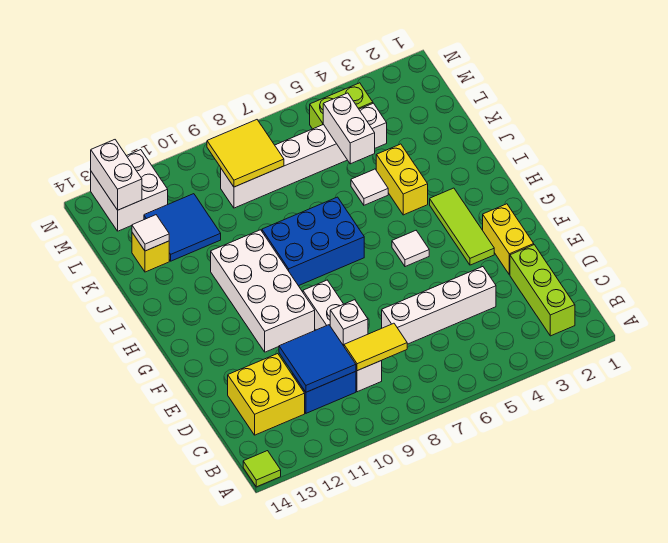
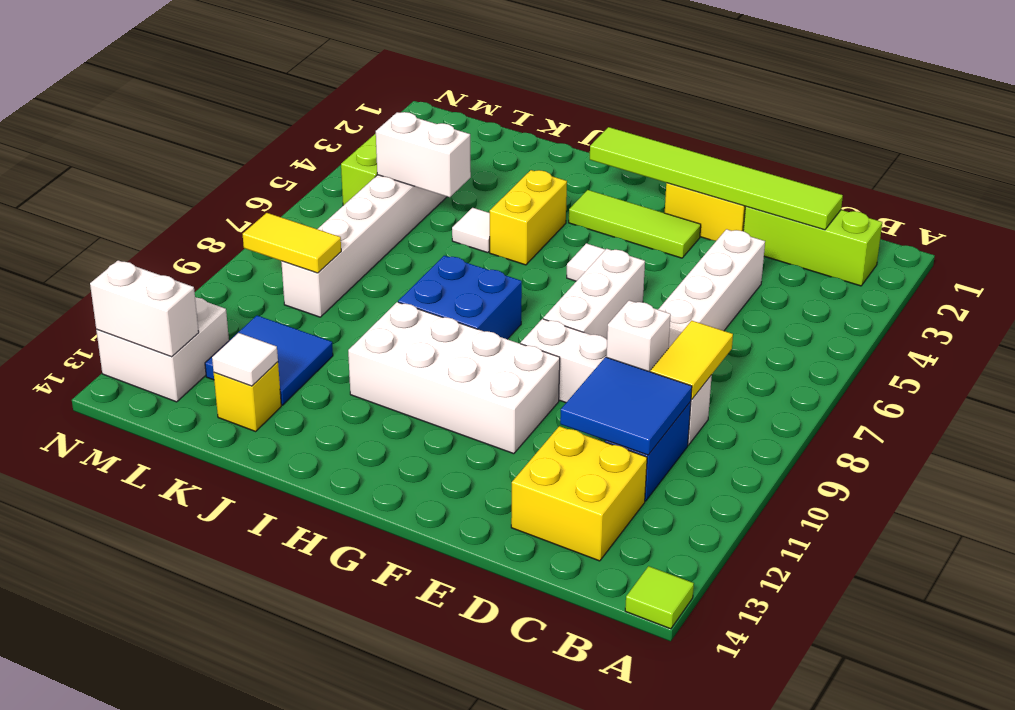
none -> lime tile C2:H2 level 2
none -> white brick F6:F8 level 1
blue brick H7:I9 level 1 -> blue brick H8:I9 level 1
yellow brick I4:J4 level 1 -> yellow brick I4:I5 level 1
yellow tile L8:M9 level 2 -> yellow tile L9:M9 level 2

